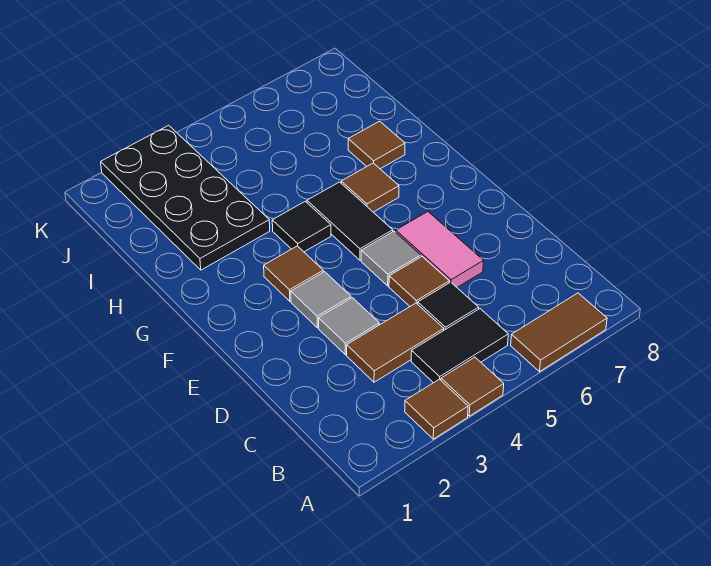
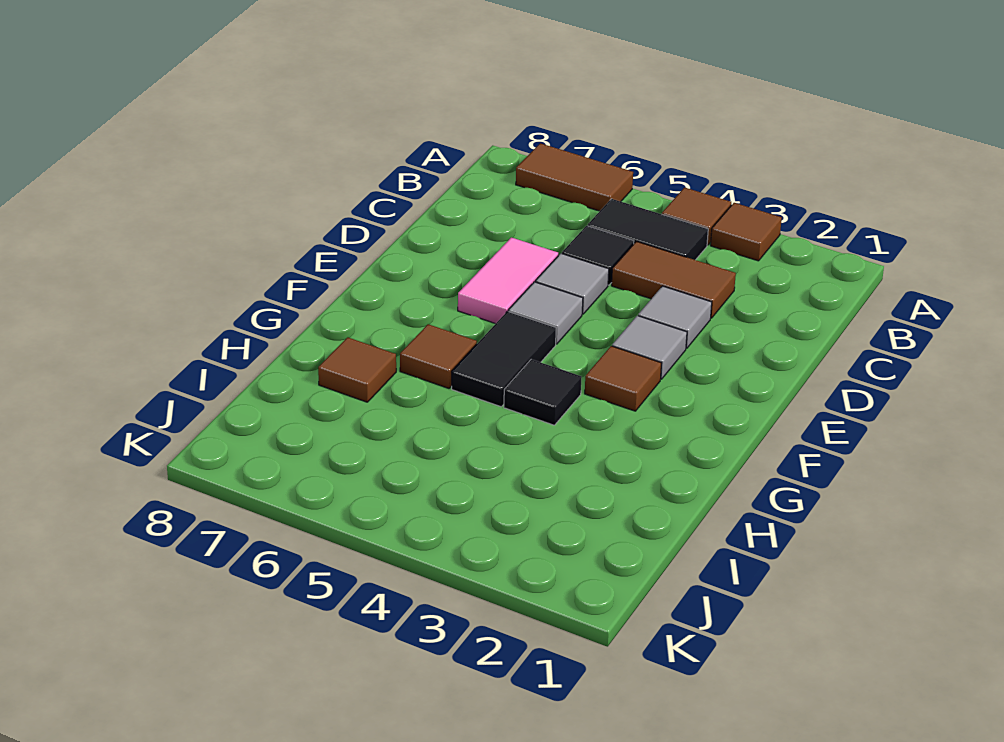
brown tile D5 level 1 -> grey tile D5 level 1
black plate H2:K3 level 1 -> none

